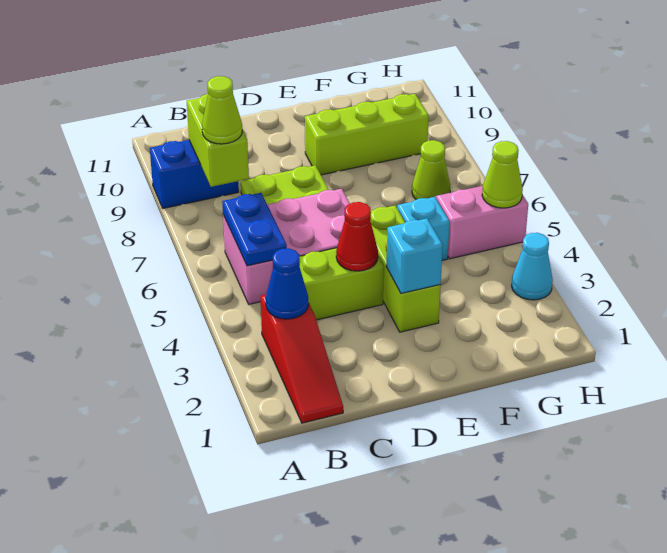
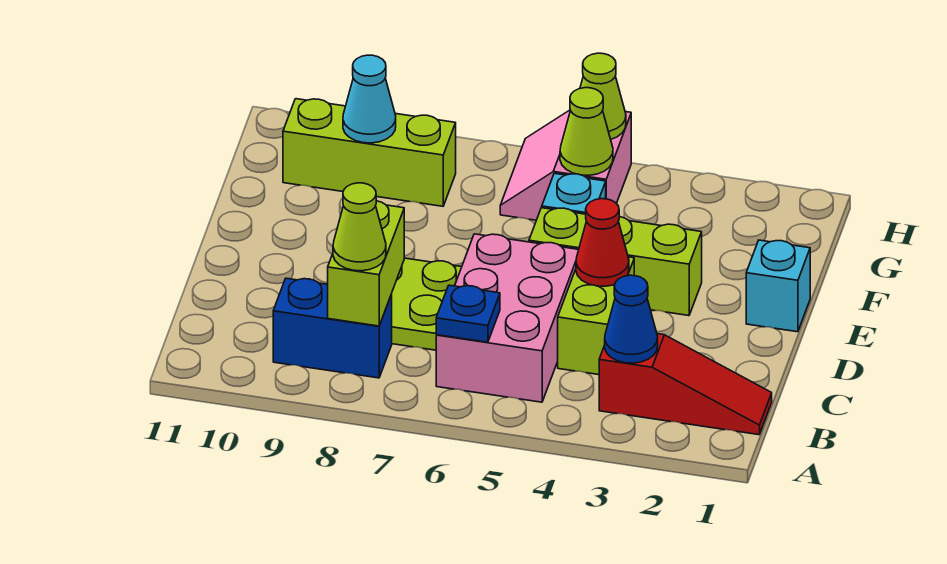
blue brick A9:B9 level 1 -> blue brick B8:B9 level 1
blue plate B5:B6 level 2 -> blue plate B6 level 2
lime brick B8:B9 level 2 -> lime brick B8:C8 level 2
cyan brick E3 level 2 -> cyan brick E1 level 1
lime brick E9:G9 level 1 -> lime brick G8:G10 level 1
lime cone G7 level 1 -> lime cone G5 level 2
cyan cone H3 level 1 -> cyan cone G9 level 2

